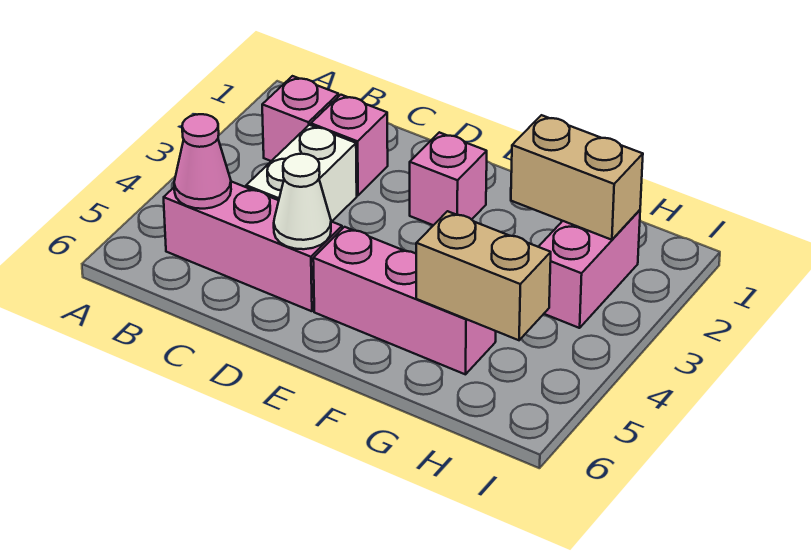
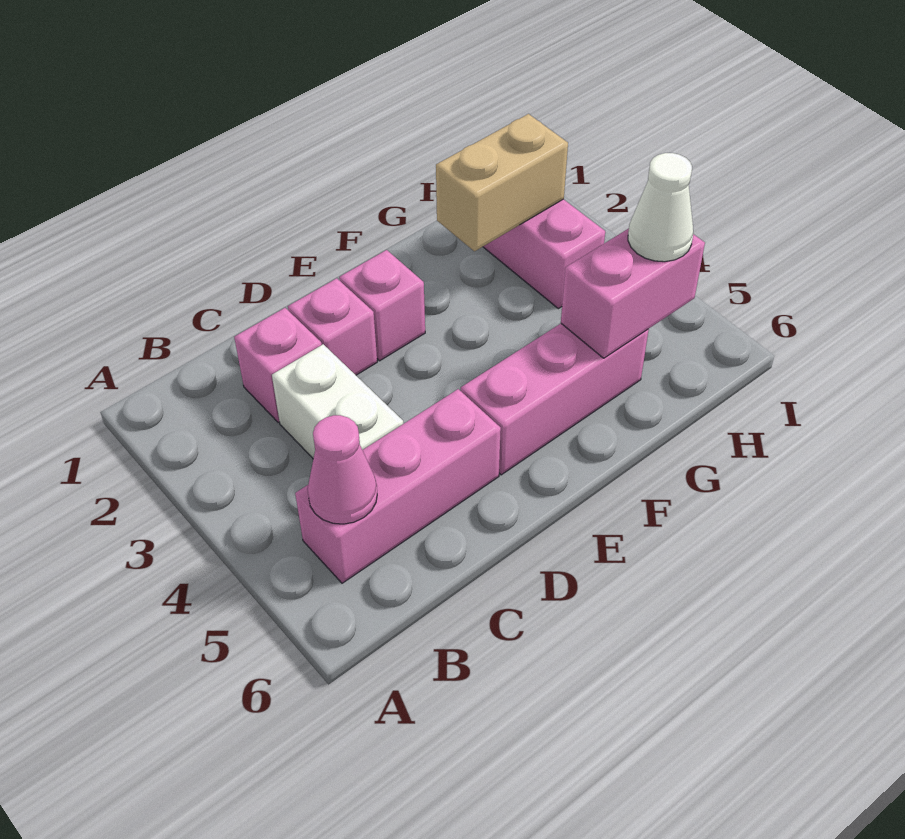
pink brick B2 level 1 -> pink brick D2 level 1
white cone D5 level 2 -> white cone H5 level 3
tan brick G5:H5 level 2 -> pink brick G5:H5 level 2

